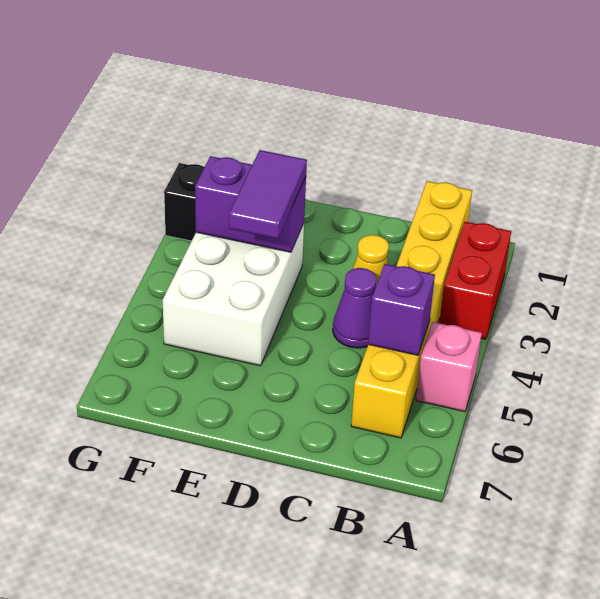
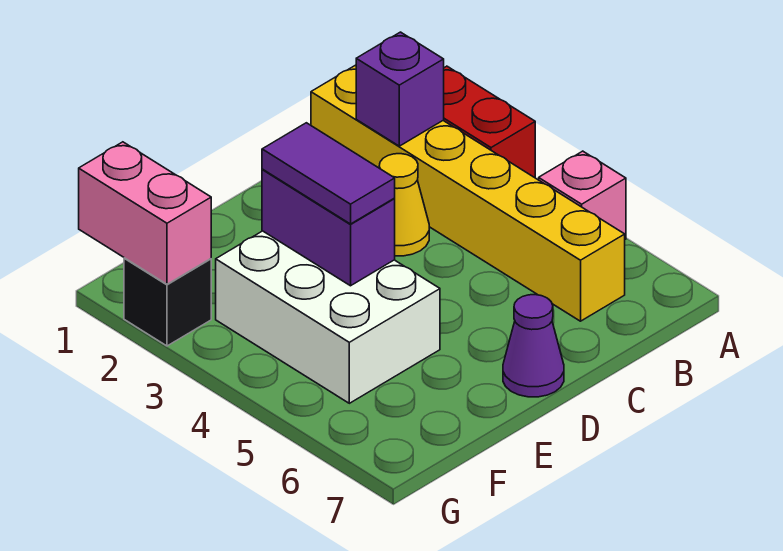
purple brick B5 level 2 -> purple brick B2 level 2
purple cone C4 level 1 -> purple cone D7 level 1
purple brick E3:F3 level 2 -> purple brick E3:E4 level 2
none -> pink brick G1:G2 level 2

